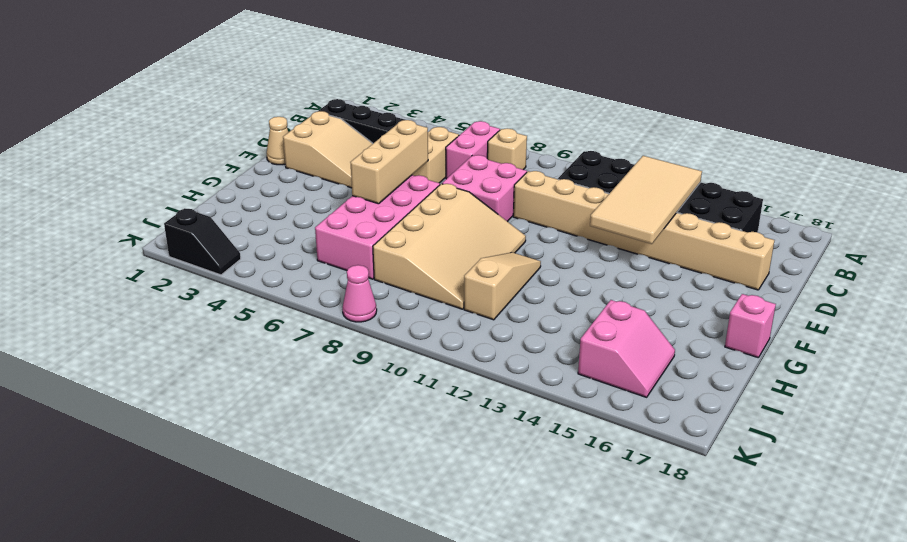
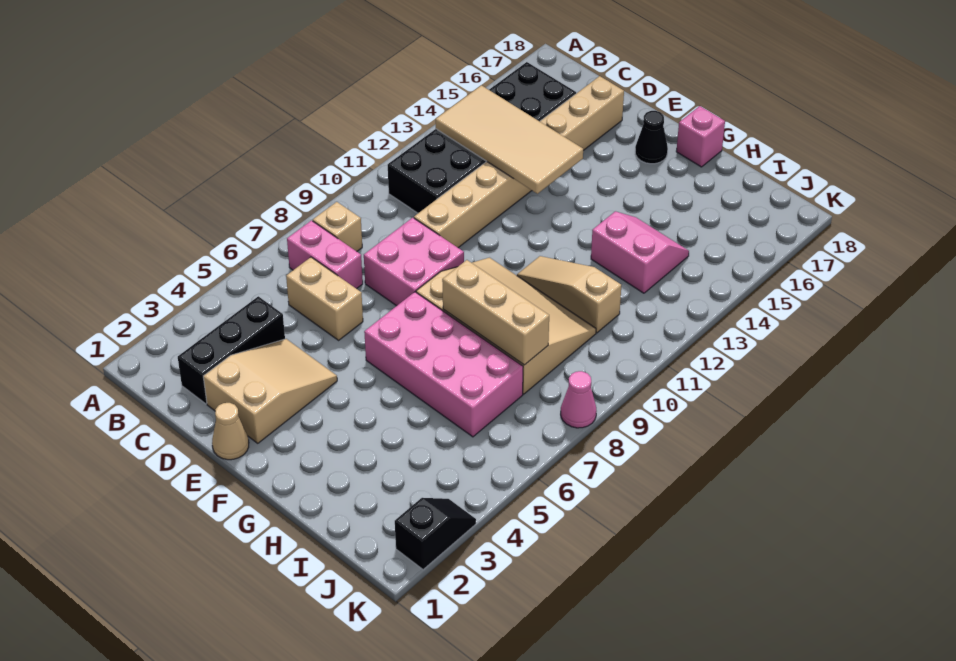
tan brick E6:G6 level 2 -> tan brick G8:I8 level 2
none -> black cone F17 level 1
pink slope I15:J16 level 1 top 15 -> pink slope H13:I14 level 1 top 13

